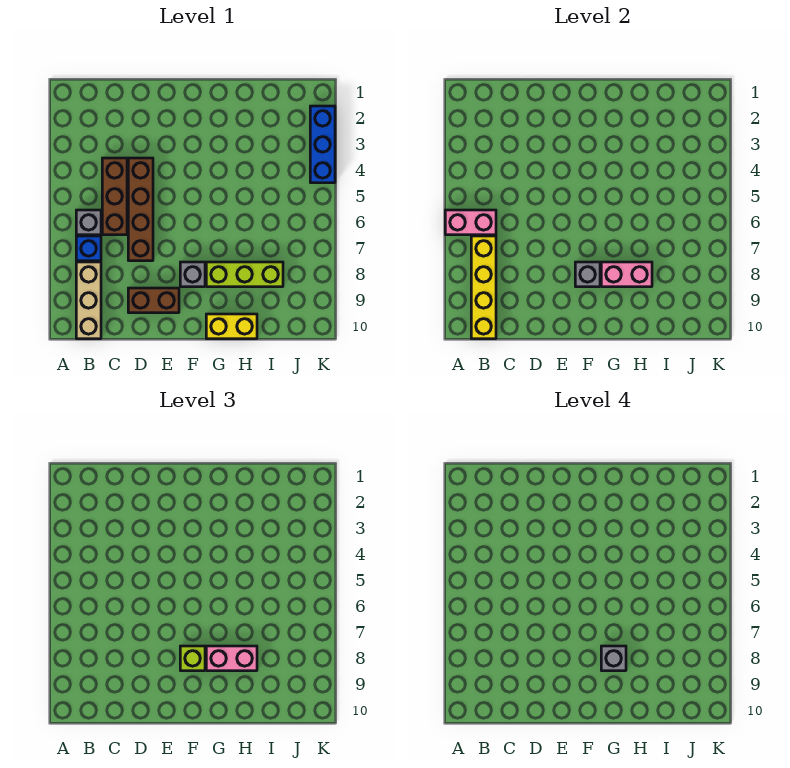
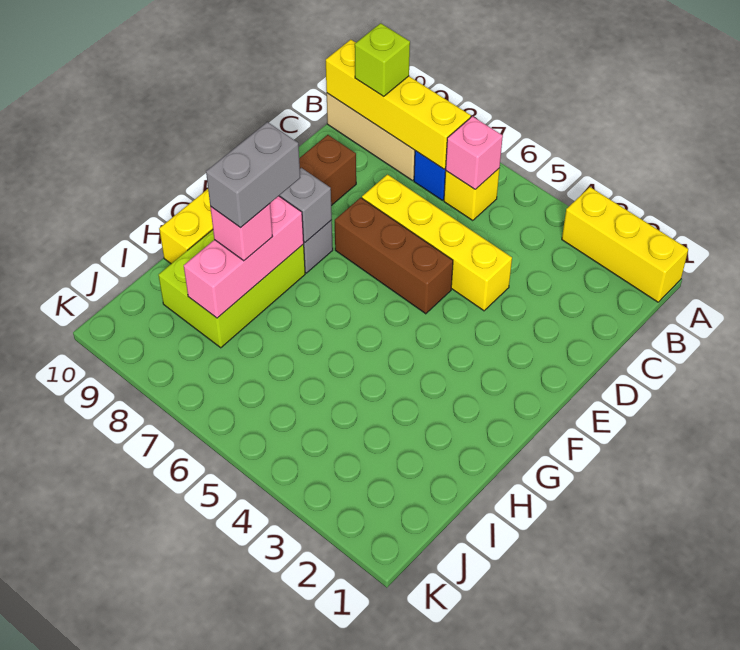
none -> yellow brick A1:A3 level 1
pink brick A6:B6 level 2 -> pink brick B6 level 2
grey brick B6 level 1 -> yellow brick B6 level 1
brown brick C4:C6 level 1 -> brown brick E5:E7 level 1
brown brick D4:D7 level 1 -> yellow brick D4:D7 level 1
lime brick F8 level 3 -> lime brick B9 level 3
lime brick G8:I8 level 1 -> lime brick G8:I9 level 1
pink brick G8:H8 level 2 -> pink brick G8:I8 level 2
pink brick G8:H8 level 3 -> pink brick H8 level 3
grey brick G8 level 4 -> grey brick G8:H8 level 4
blue brick K2:K4 level 1 -> none

